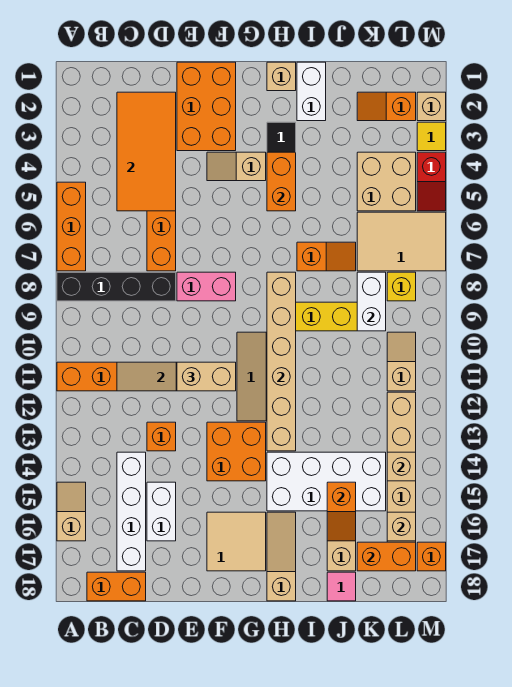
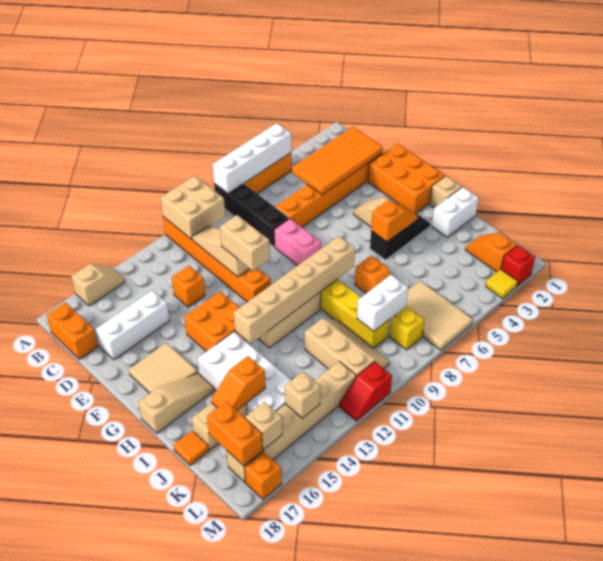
white brick C14:C17 level 1 -> white brick A5:A8 level 2
white brick D15:D16 level 1 -> white brick D15:D17 level 1
orange brick E1:F3 level 1 -> orange brick E1:G2 level 1
orange brick H4:H5 level 2 -> orange slope H4:H5 level 2 top 5
pink tile J18 level 1 -> orange tile J18 level 1
tan brick K4:L5 level 1 -> tan brick A10:B11 level 2
tan slope L10:L11 level 1 top 11 -> tan slope J10:L11 level 1 top 11
tan brick M2 level 1 -> red brick M2 level 1
red slope M4:M5 level 1 top 4 -> red slope M11:M12 level 1 top 11

